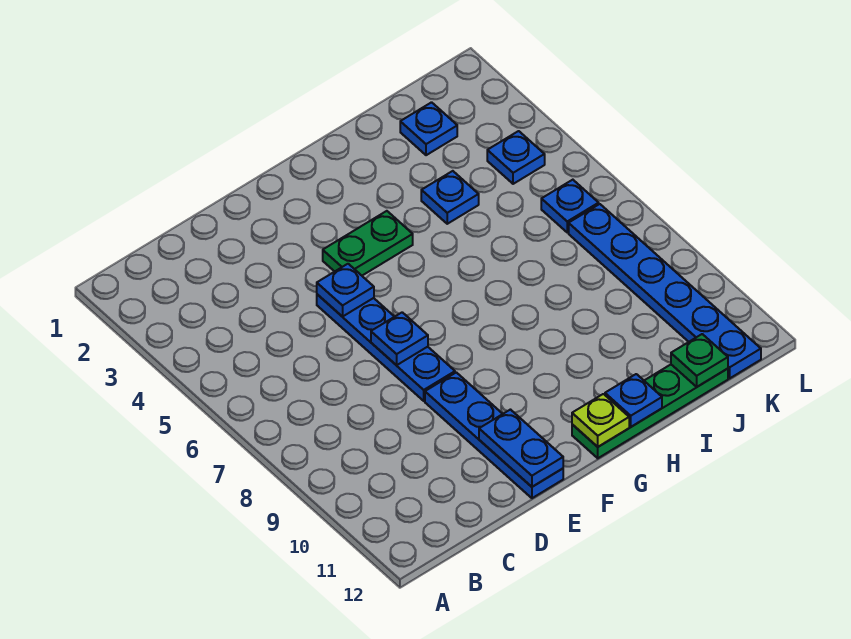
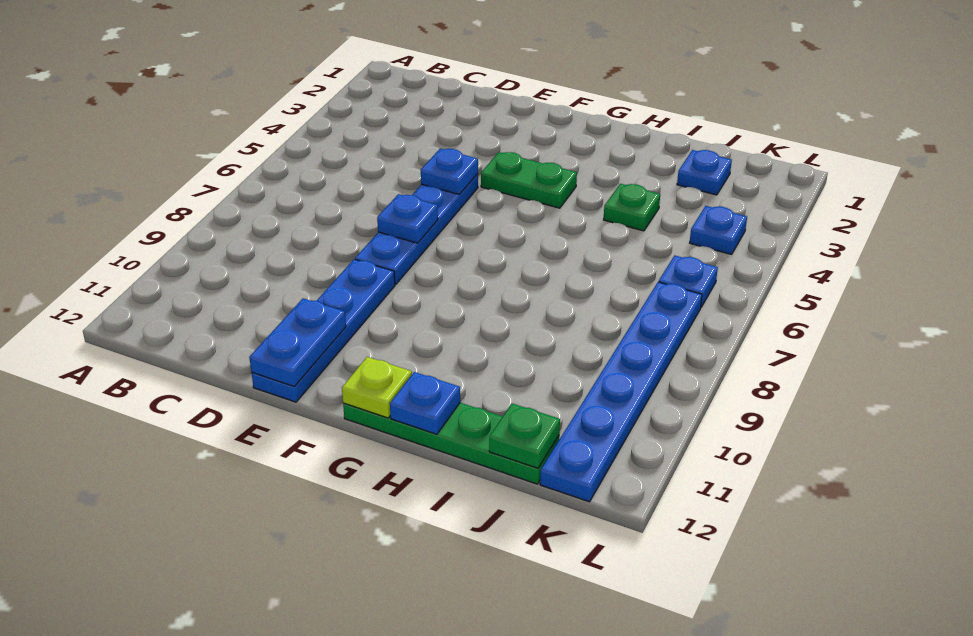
blue plate I4 level 1 -> green plate I4 level 1

